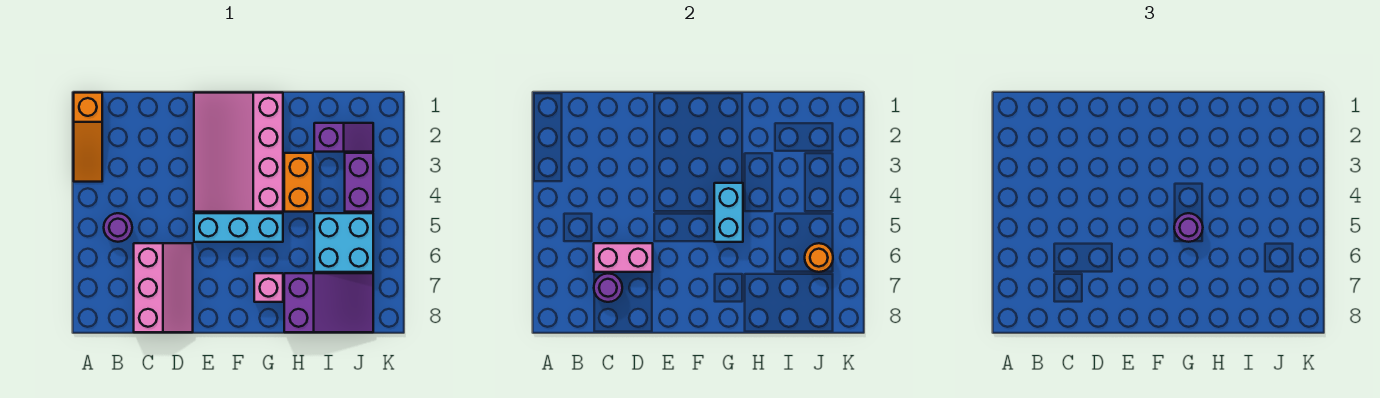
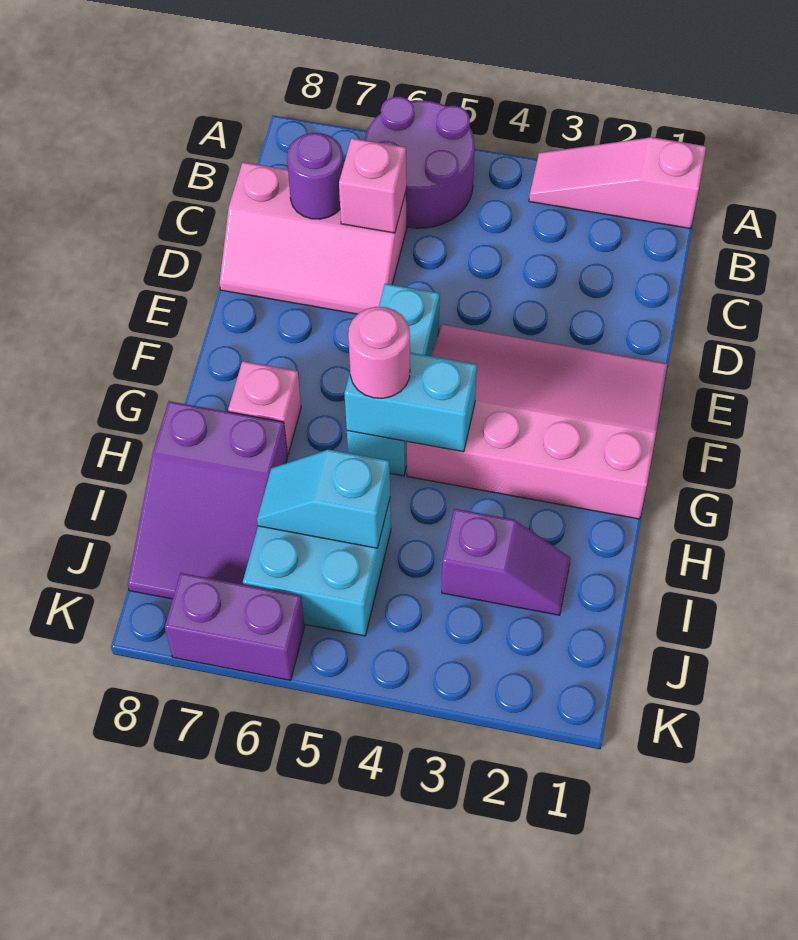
orange slope A1:A3 level 1 top 1 -> pink slope A1:A3 level 1 top 1
purple round brick B5 level 1 -> purple round brick A5:B6 level 1
pink brick C6:D6 level 2 -> pink brick C6 level 2
purple round brick G5 level 3 -> pink round brick G5 level 3
orange brick H3:H4 level 1 -> none
purple slope I2:J2 level 1 top I -> purple slope I2:I3 level 1 top 3
none -> cyan slope I5:I6 level 2 top 5
purple brick J3:J4 level 1 -> purple brick K6:K7 level 1
orange round brick J6 level 2 -> none

